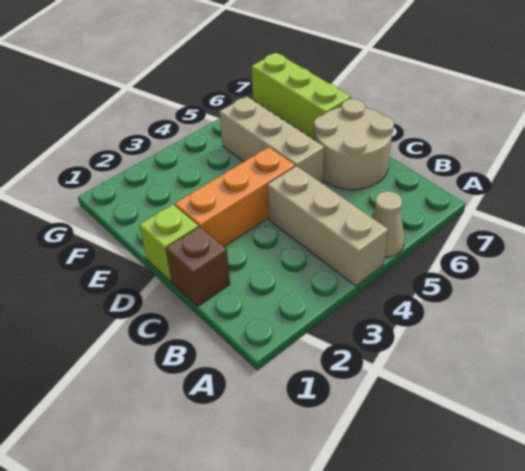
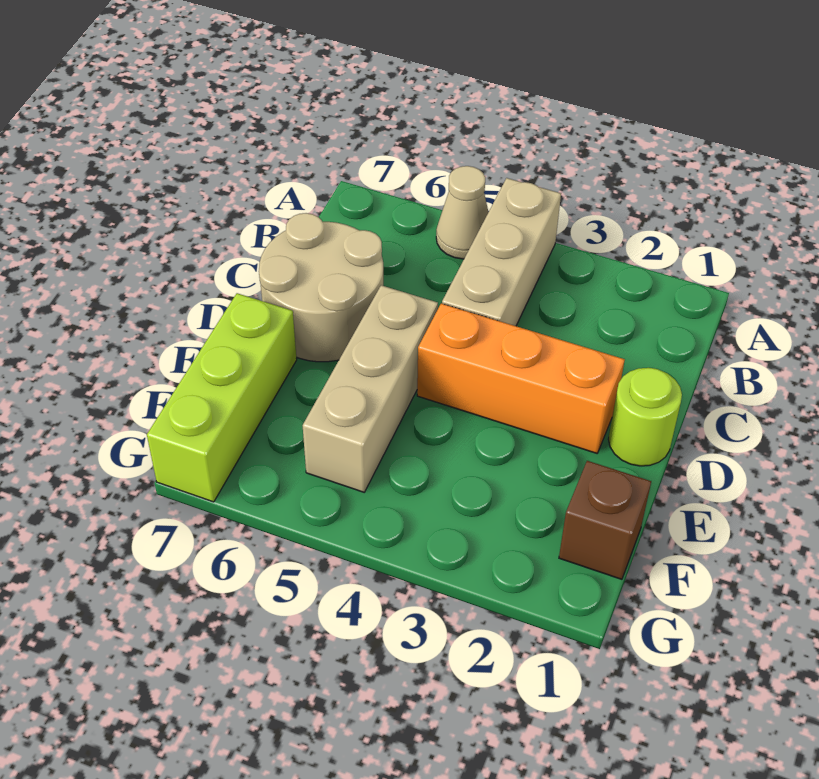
brown brick C1 level 1 -> brown brick F1 level 1
lime brick D1 level 1 -> lime round brick D1 level 1

